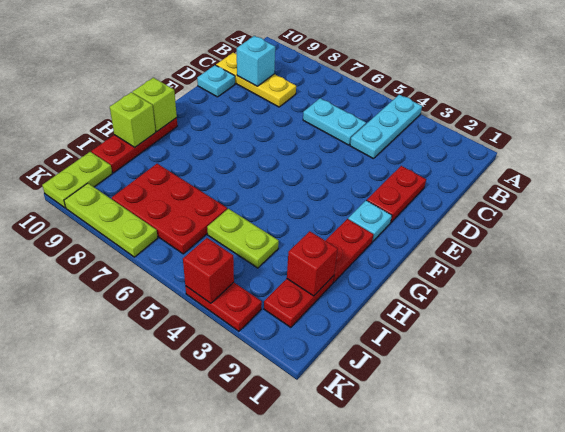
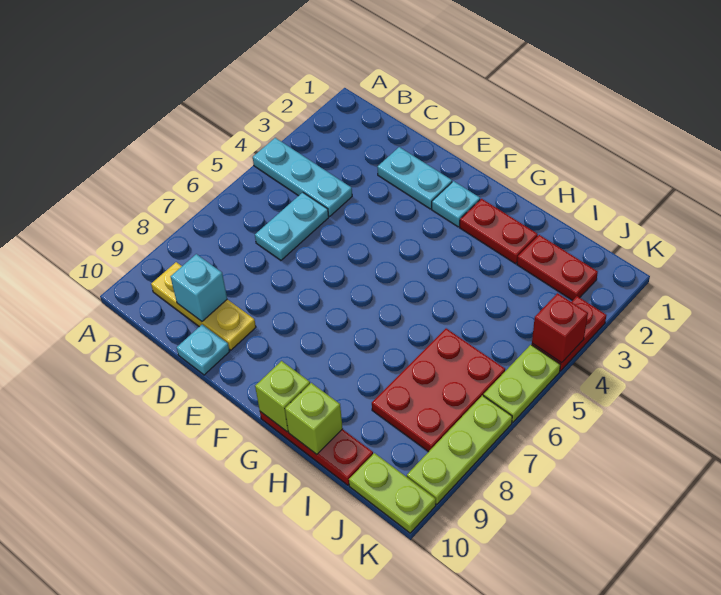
yellow plate C8:C10 level 1 -> yellow plate B9:D9 level 1
red plate D2:E2 level 1 -> cyan plate D2:E2 level 1
red brick I2 level 2 -> none
lime plate I4:I5 level 1 -> lime plate K5:K6 level 1

